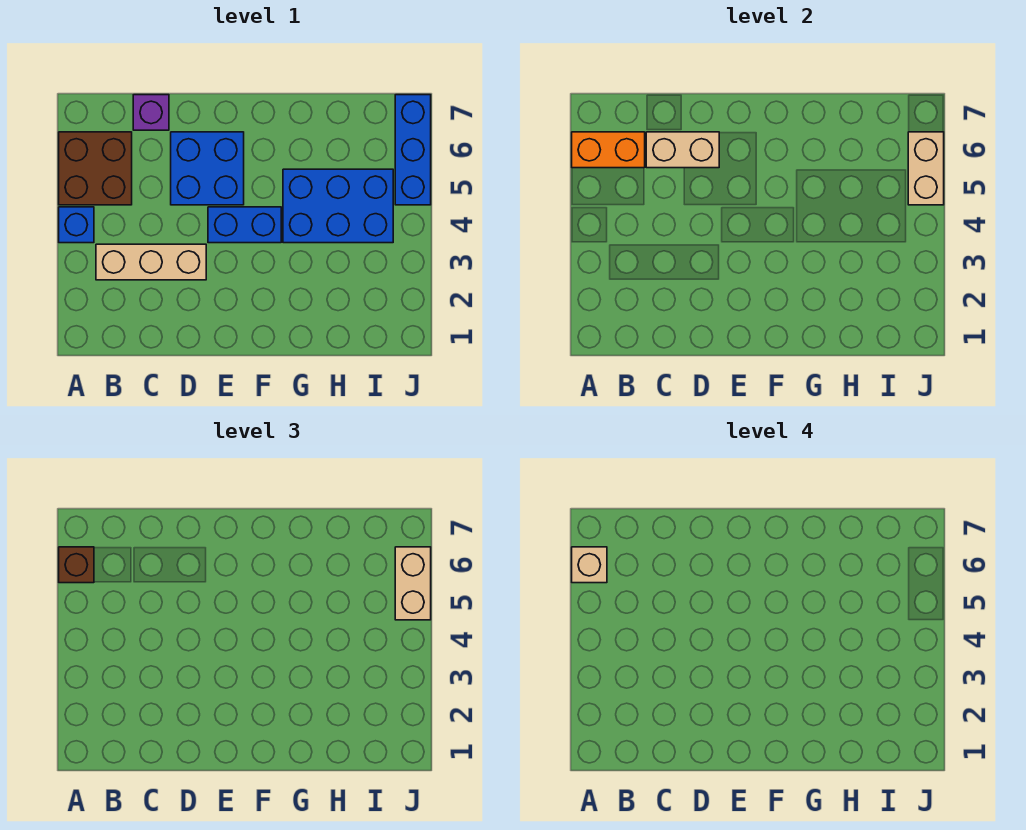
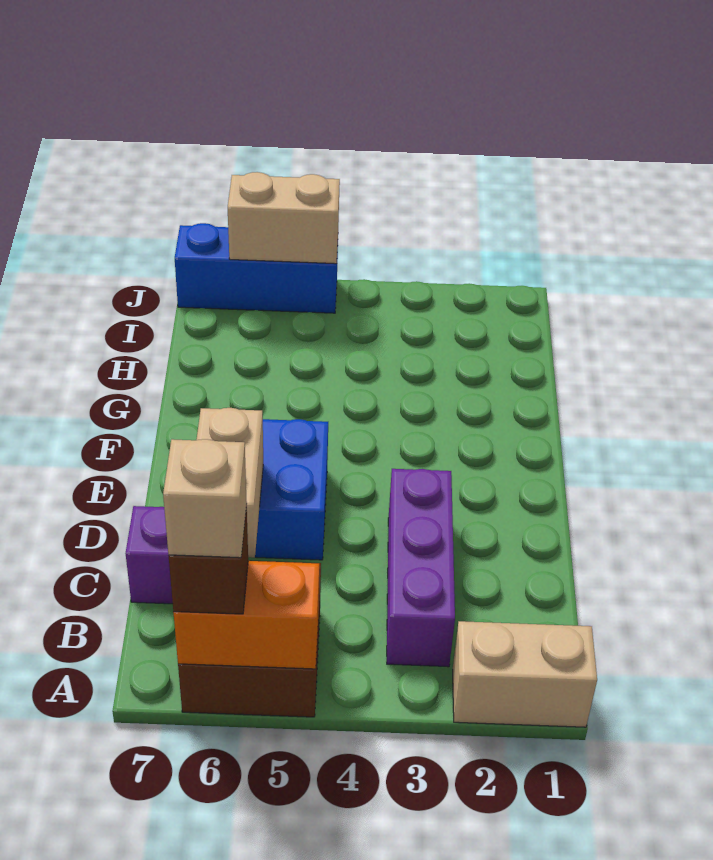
blue brick A4 level 1 -> none
orange brick A6:B6 level 2 -> orange brick A5:A6 level 2
tan brick B3:D3 level 1 -> purple brick B3:D3 level 1
blue brick E4:F4 level 1 -> none
blue brick G4:I5 level 1 -> none
tan brick J5:J6 level 3 -> tan brick A1:A2 level 1

